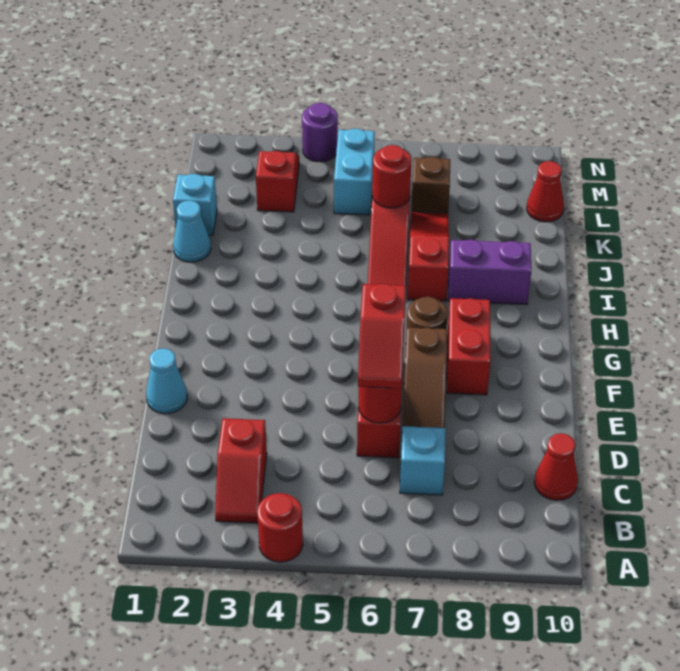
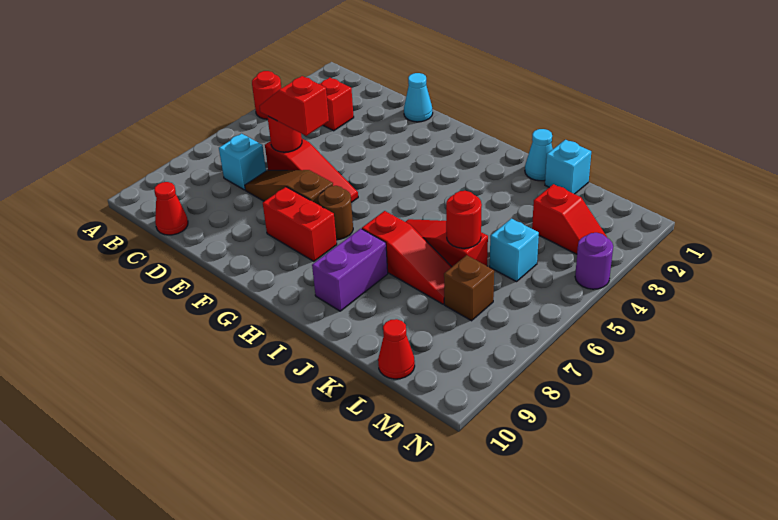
cyan brick L5:M5 level 1 -> cyan brick L5 level 1

